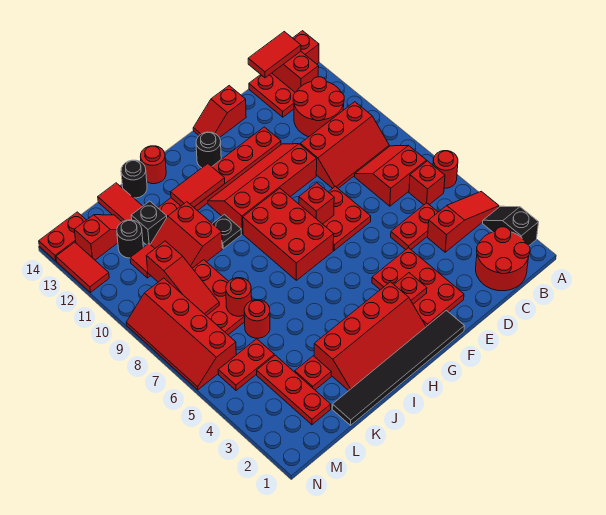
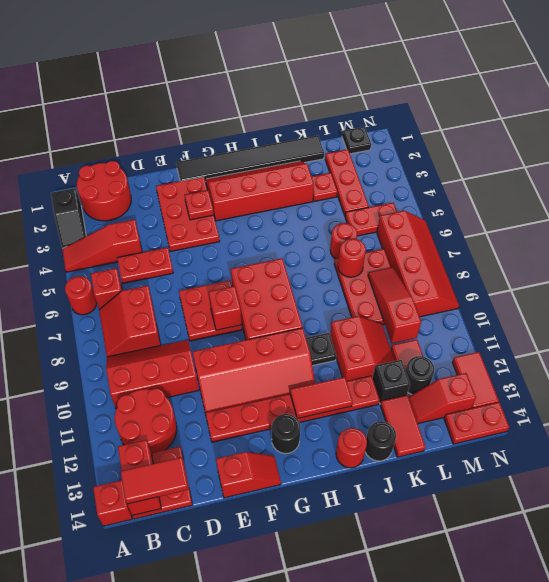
red slope B7:C8 level 1 top 7 -> red slope B7:C8 level 1 top C
none -> black plate M1 level 1

